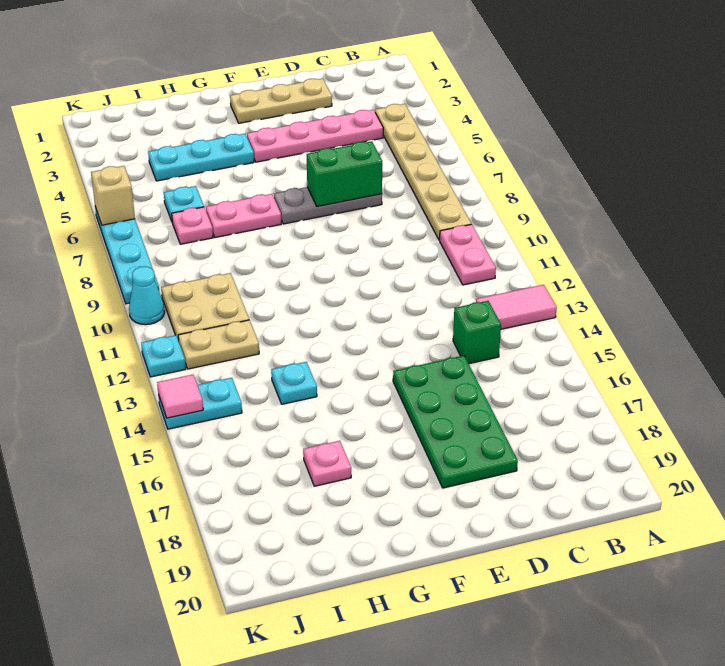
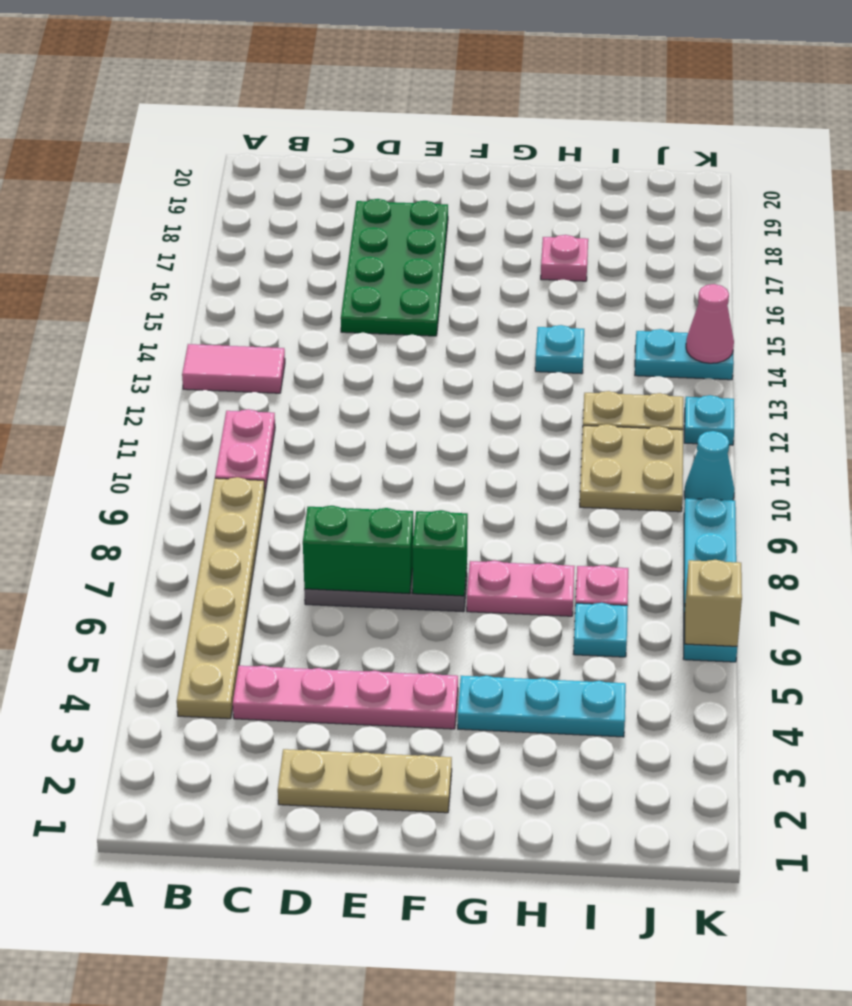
green brick C14 level 1 -> green brick F7 level 2
pink tile K14 level 2 -> pink cone K14 level 2

